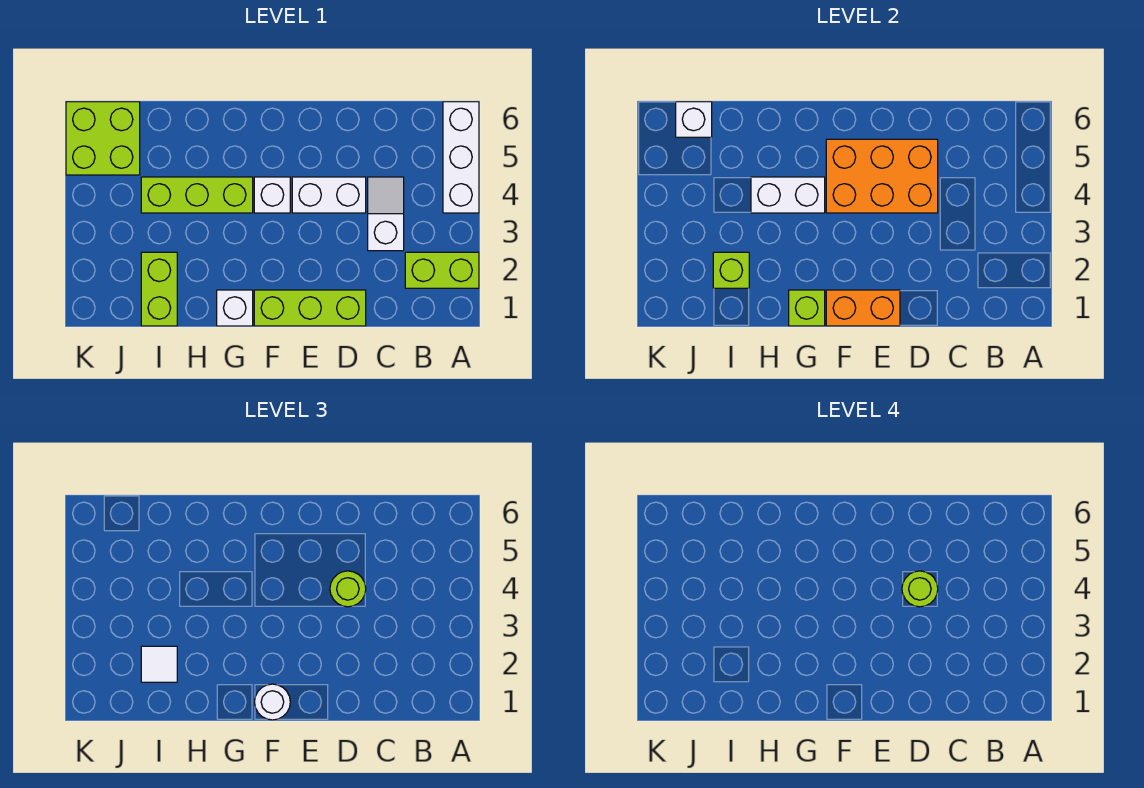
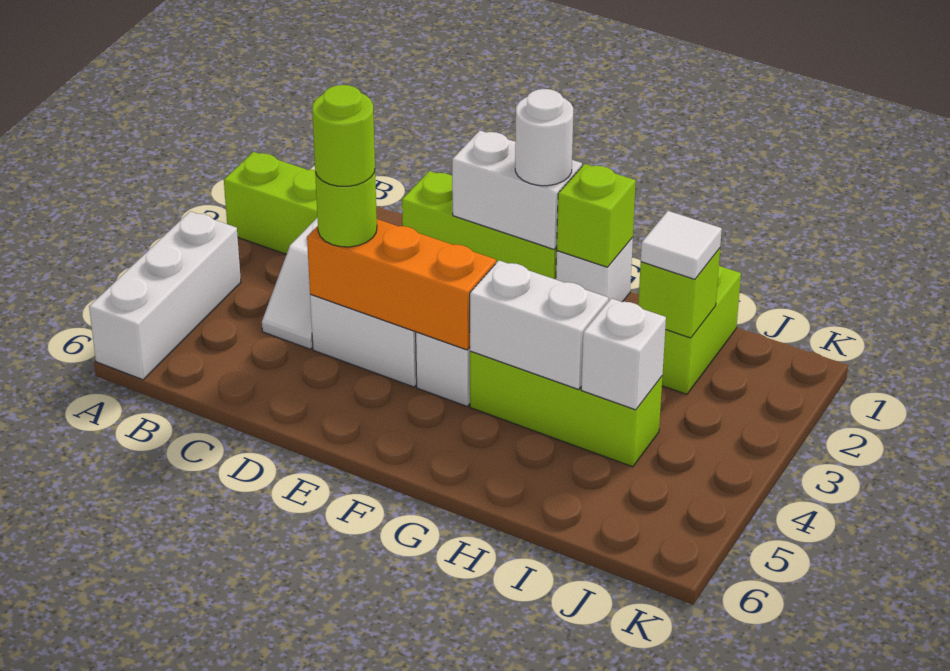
orange brick D4:F5 level 2 -> orange brick D4:F4 level 2
orange brick E1:F1 level 2 -> white brick E1:F1 level 2
lime brick J5:K6 level 1 -> none
white brick J6 level 2 -> white brick I4 level 2

